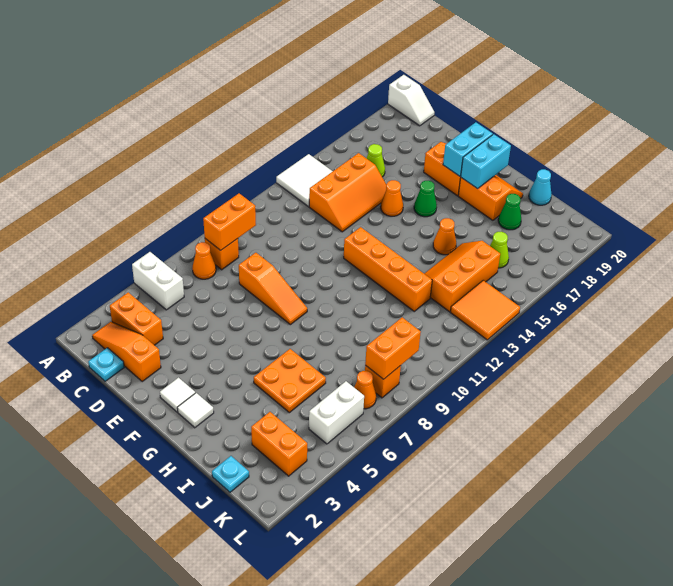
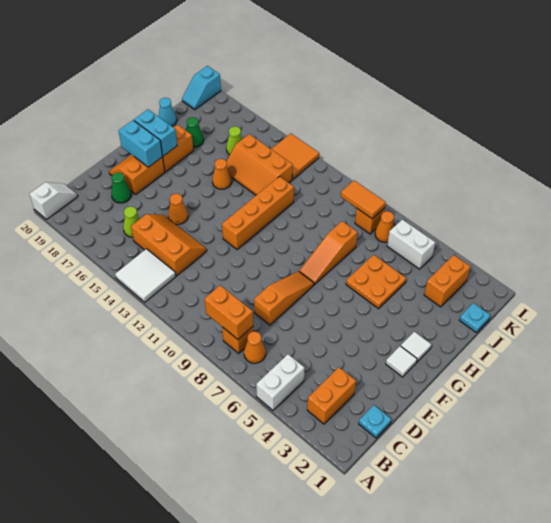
orange slope B2:D2 level 1 top D -> orange slope G8:I8 level 1 top I
green cone F16 level 1 -> green cone D18 level 1
orange brick K8:K9 level 2 -> orange tile K8:K9 level 2
none -> cyan slope K20:L20 level 1 top L

